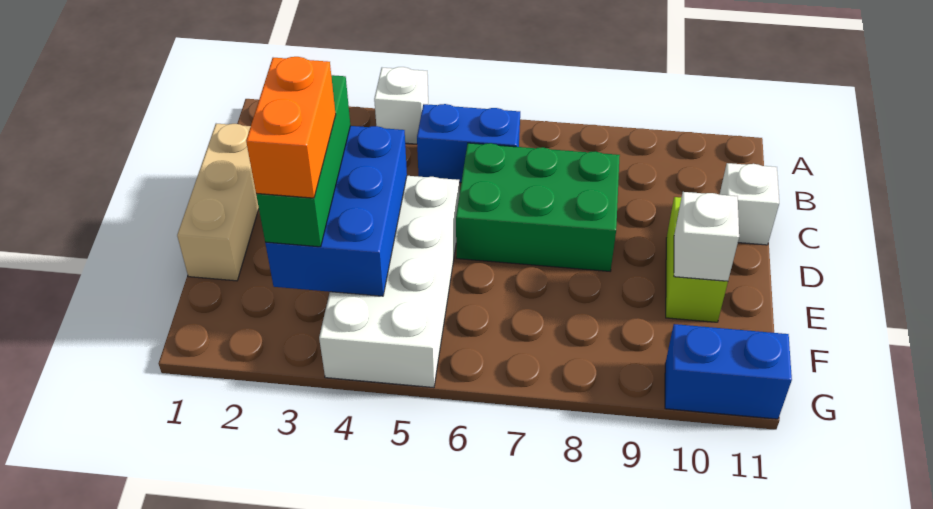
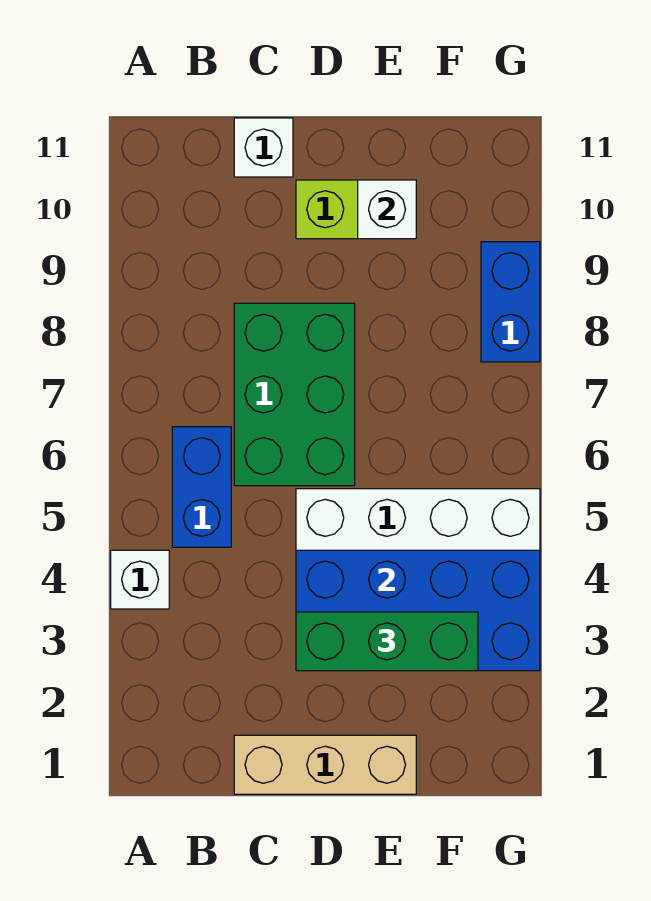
blue brick D3:F4 level 2 -> blue brick D3:G4 level 2
orange brick E3:F3 level 4 -> none
blue brick G10:G11 level 1 -> blue brick G8:G9 level 1

